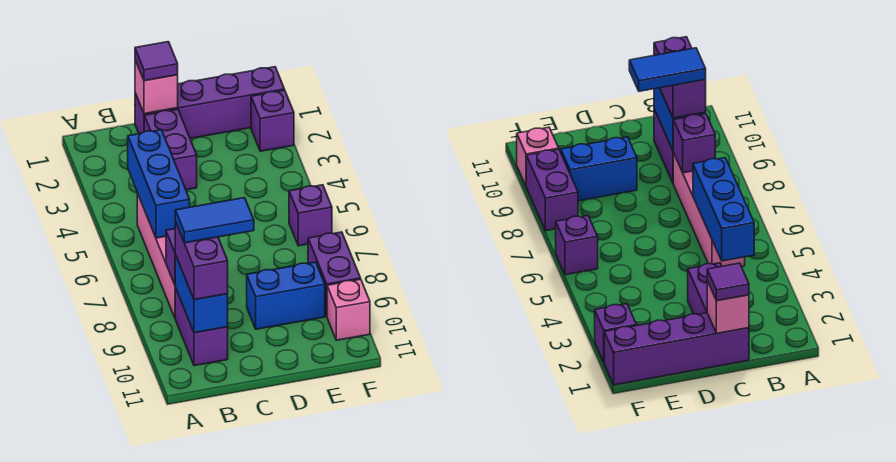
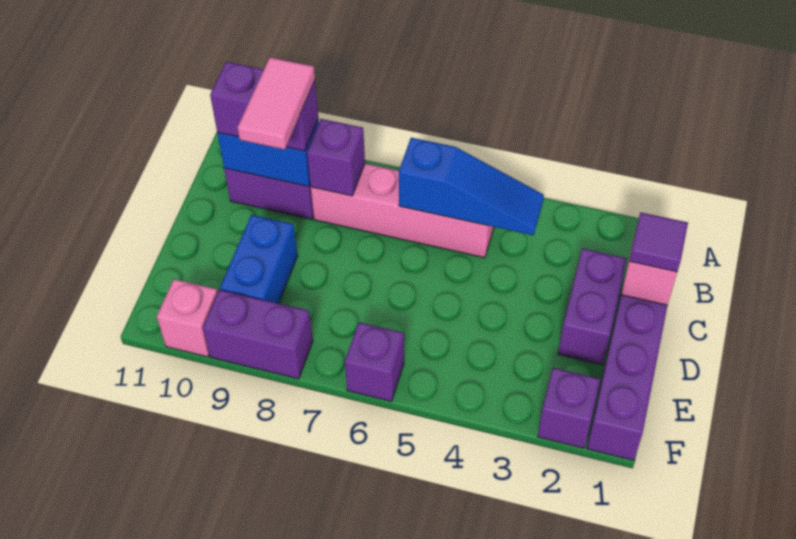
blue brick B4:B6 level 2 -> blue slope B4:B6 level 2 top 6
blue tile B9:C9 level 4 -> pink tile B9:C9 level 4
purple brick C2:C3 level 1 -> purple brick C2:D2 level 1

